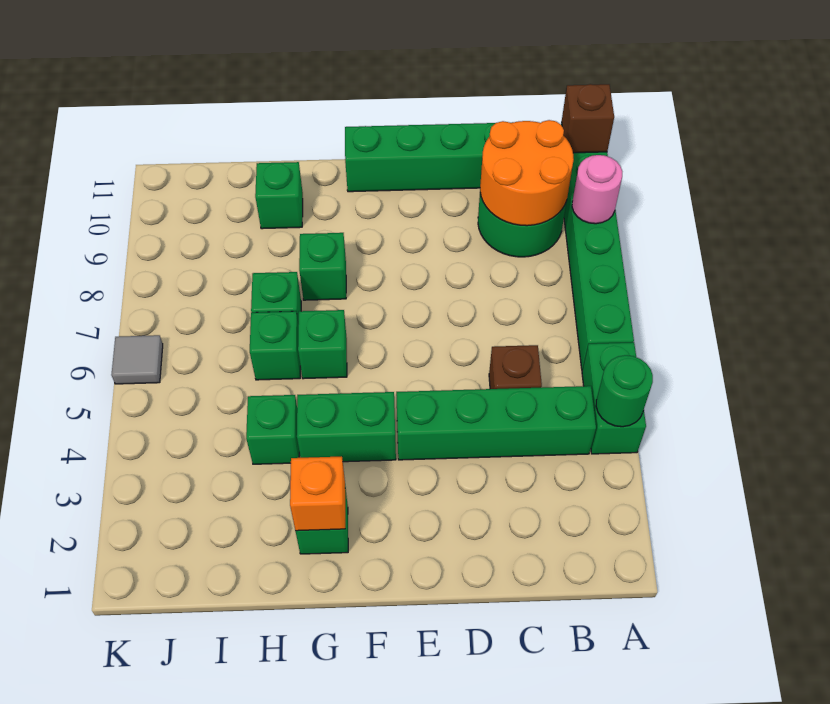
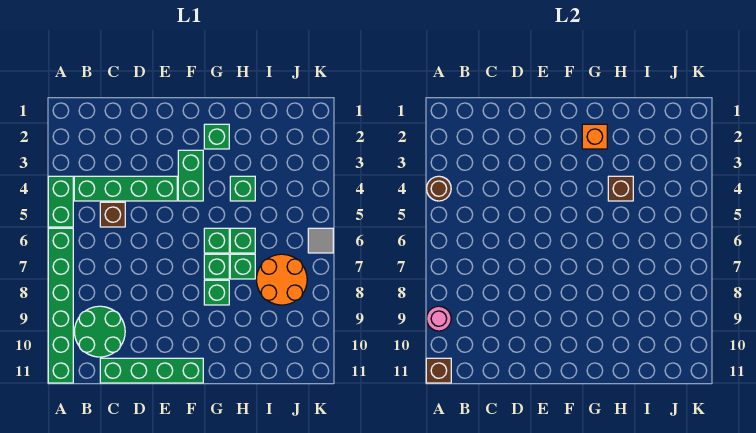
green round brick A4 level 2 -> brown round brick A4 level 2
orange round brick B9:C10 level 2 -> orange round brick I7:J8 level 1
green brick F4:G4 level 1 -> green brick F3:F4 level 1
none -> brown brick H4 level 2
green brick H10 level 1 -> green brick G7 level 1

